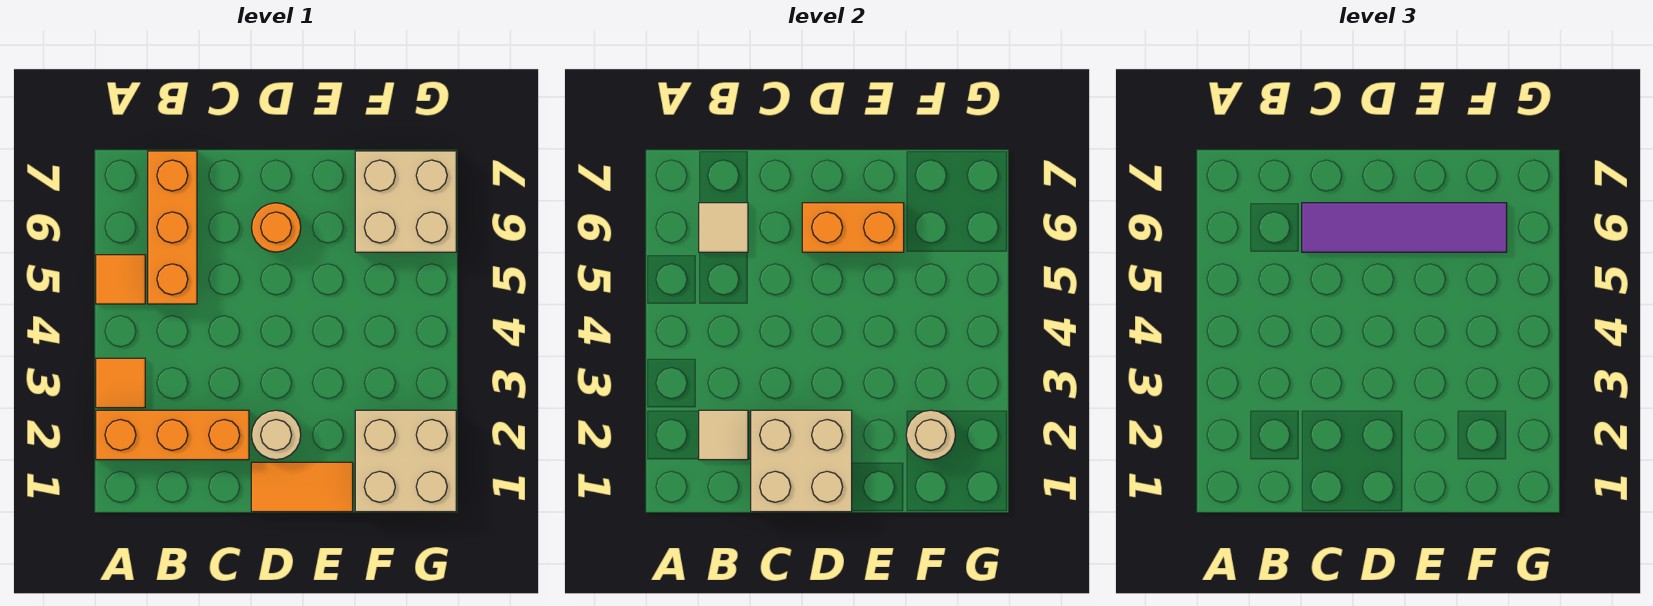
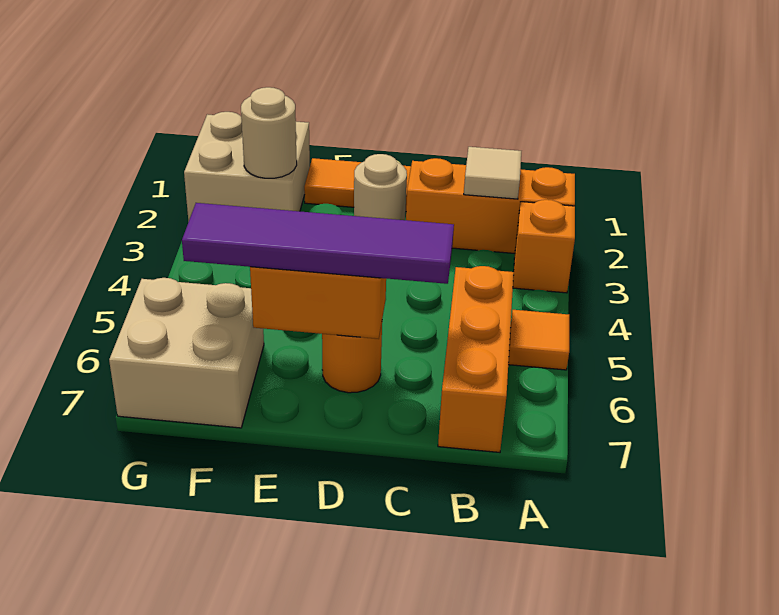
orange tile A3 level 1 -> orange brick A3 level 1
tan tile B6 level 2 -> none
tan brick C1:D2 level 2 -> none

